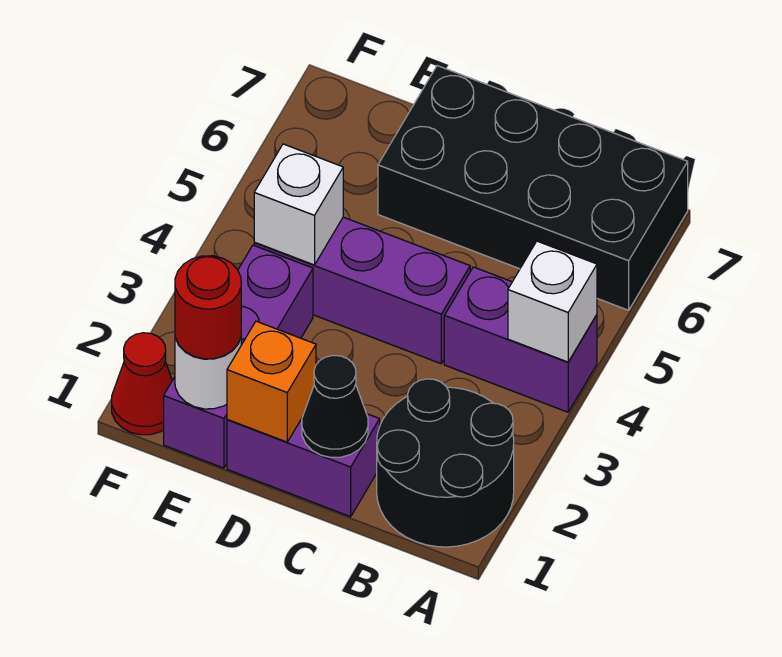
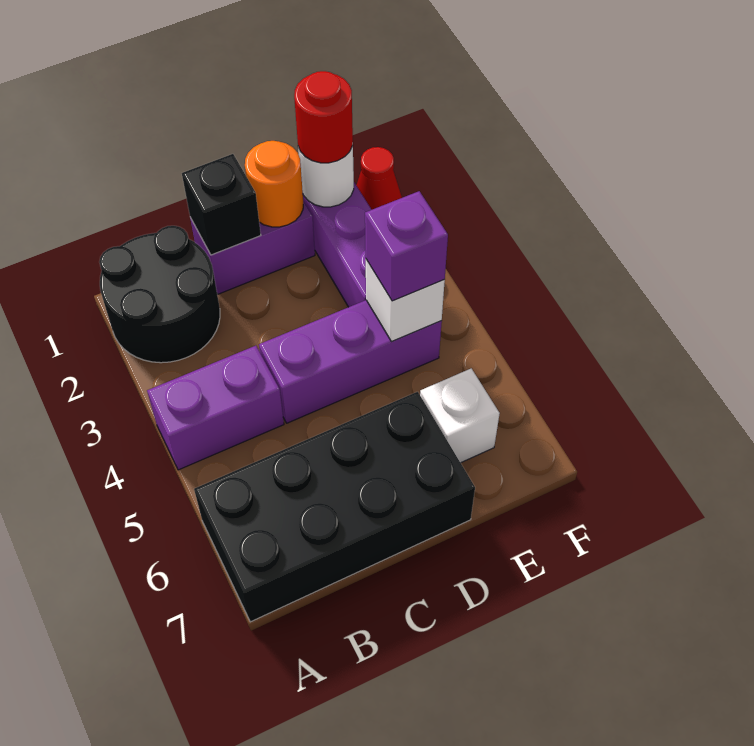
white brick A4 level 2 -> white brick E6 level 1
black cone C1 level 2 -> black brick C1 level 2
orange brick D1 level 2 -> orange round brick D1 level 2
none -> purple brick E4 level 3

